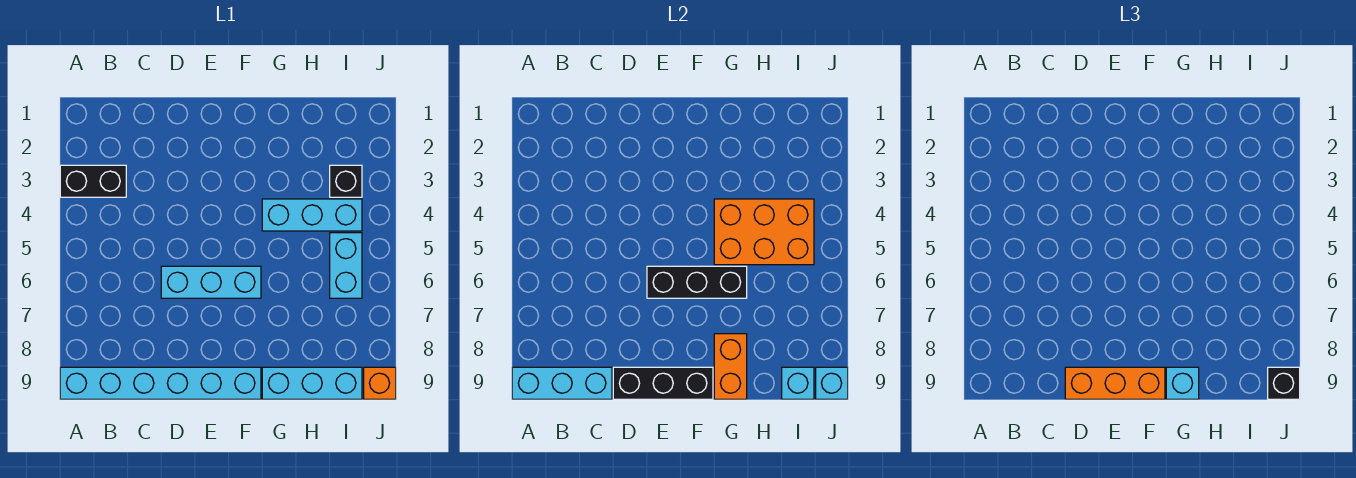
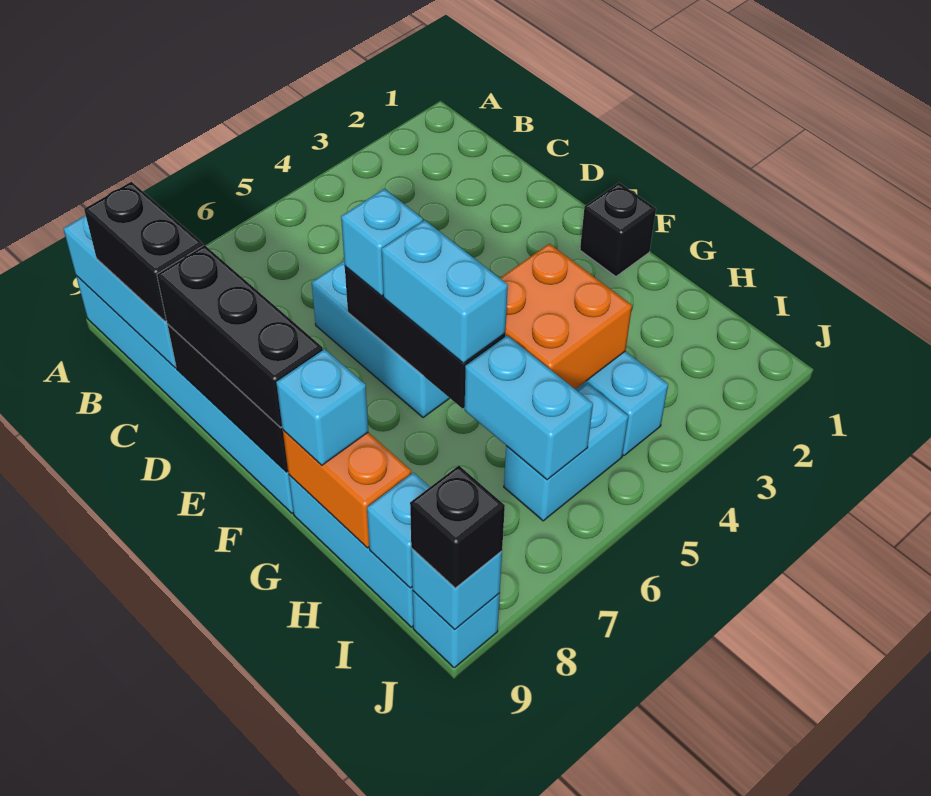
black brick A3:B3 level 1 -> black brick B9:C9 level 3
orange brick D9:F9 level 3 -> black brick D9:F9 level 3
none -> cyan brick E6 level 3
none -> cyan brick F6:G6 level 3
orange brick G4:I5 level 2 -> orange brick G4:H5 level 2
orange brick G8:G9 level 2 -> orange brick G9:H9 level 2
none -> cyan brick H6:I6 level 2
black brick I3 level 1 -> black brick F1 level 1
orange brick J9 level 1 -> cyan brick J9 level 1

